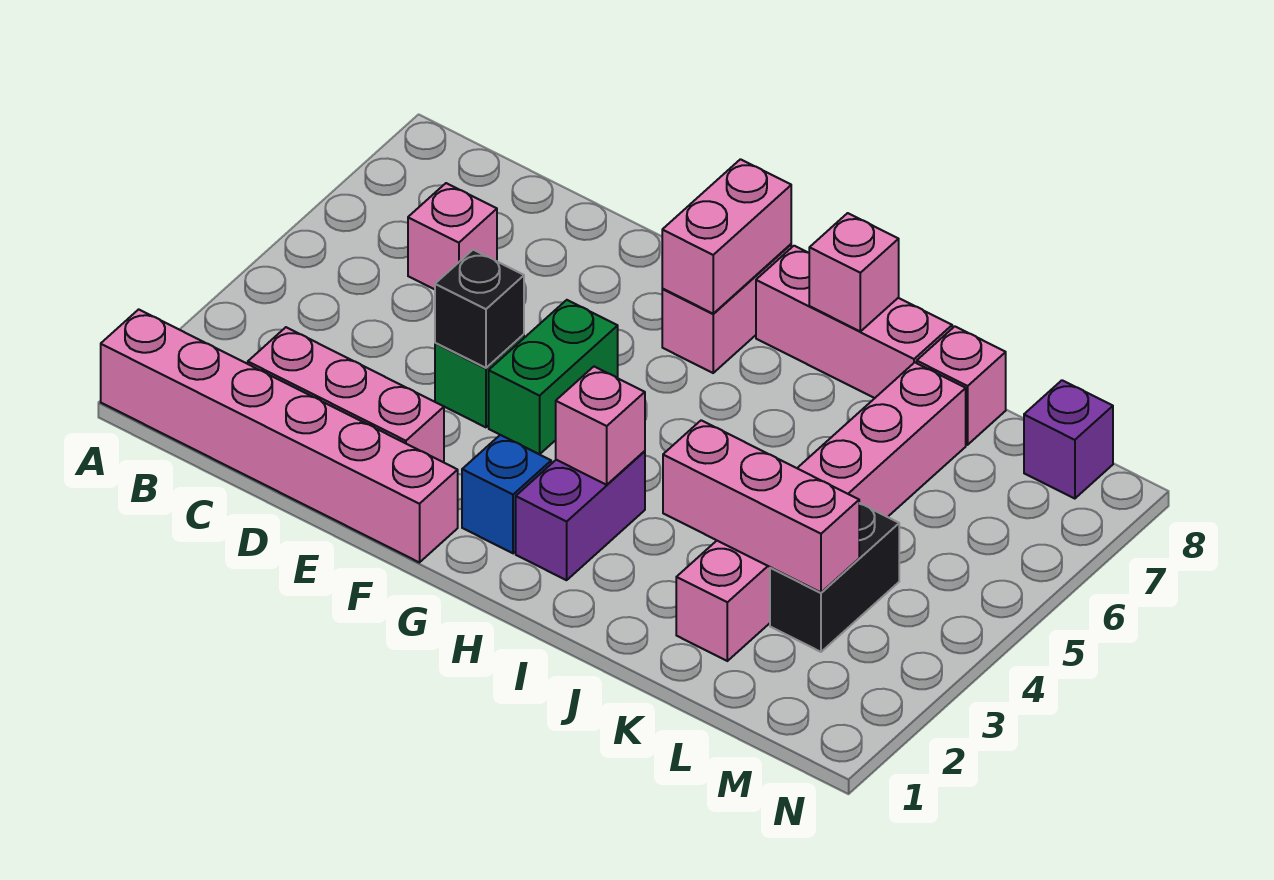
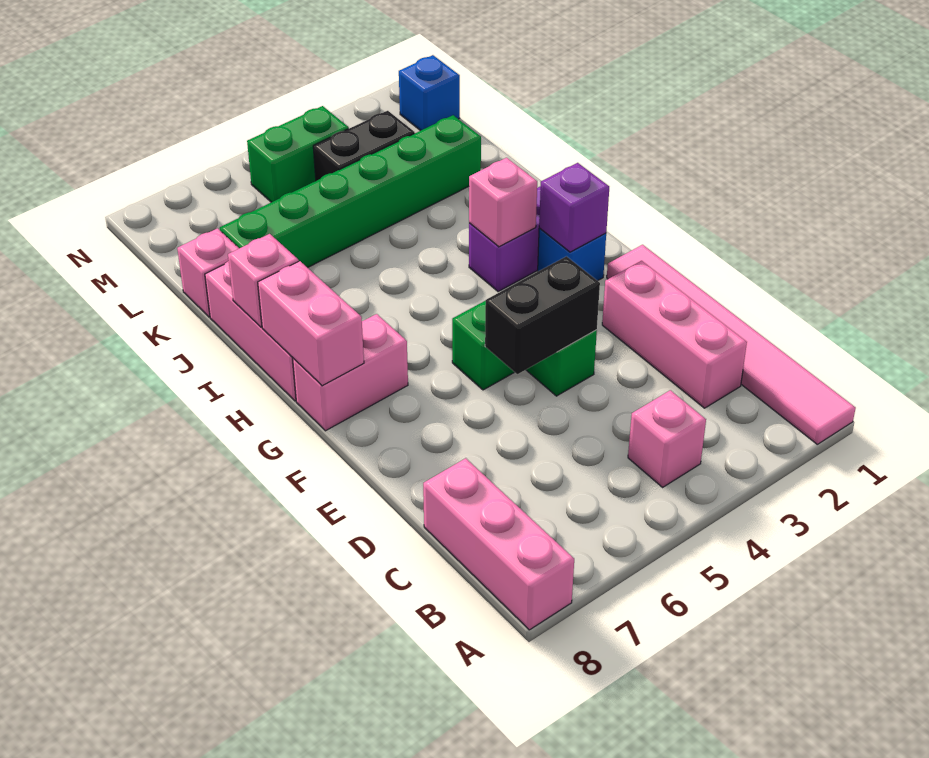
pink brick A1:F1 level 1 -> pink tile A1:F1 level 1
pink brick C6 level 1 -> pink brick B4 level 1
black brick E4 level 2 -> black brick E4:E5 level 2
pink brick G7:G8 level 2 -> pink brick G8:H8 level 2
pink brick J3:L3 level 2 -> pink brick A8:C8 level 1
pink brick K2:K7 level 1 -> green brick K2:K7 level 1
none -> blue brick M1 level 1
none -> green brick M4:M5 level 1
purple brick M8 level 1 -> purple brick G2 level 2

